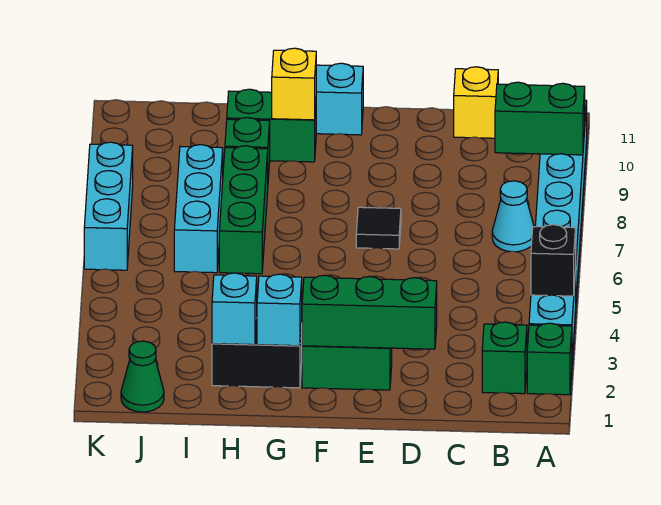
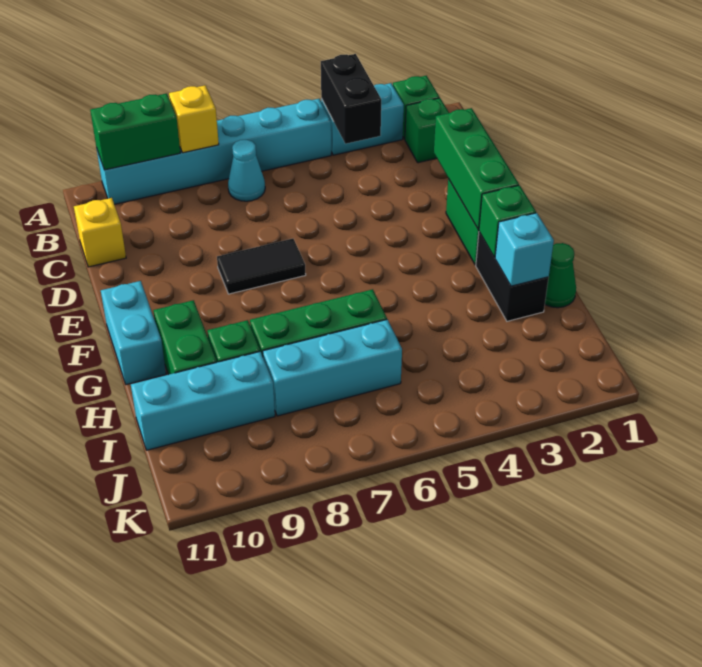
black brick A4 level 2 -> black brick A4:B4 level 2
green brick A9:B9 level 2 -> green brick A9:A10 level 2
black tile E7 level 1 -> black tile E7:E8 level 1
cyan brick G2 level 2 -> green brick G2 level 2
yellow brick G10 level 2 -> yellow brick A8 level 2
green cone J1 level 1 -> green cone H1 level 1
cyan brick K6:K8 level 1 -> cyan brick I9:I11 level 1

